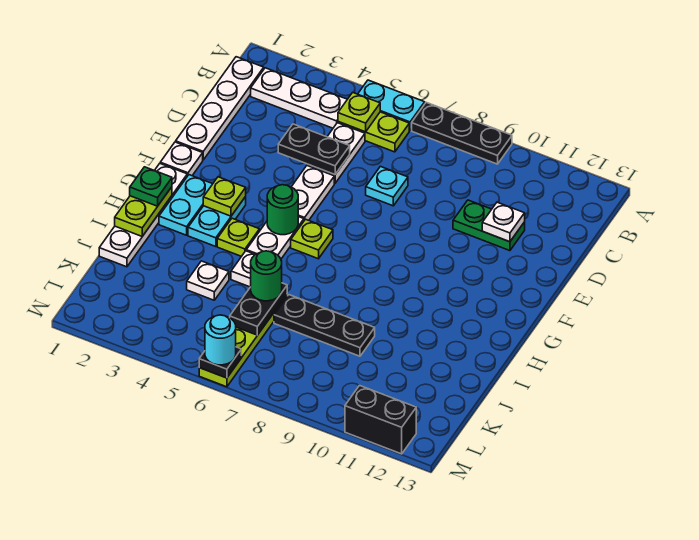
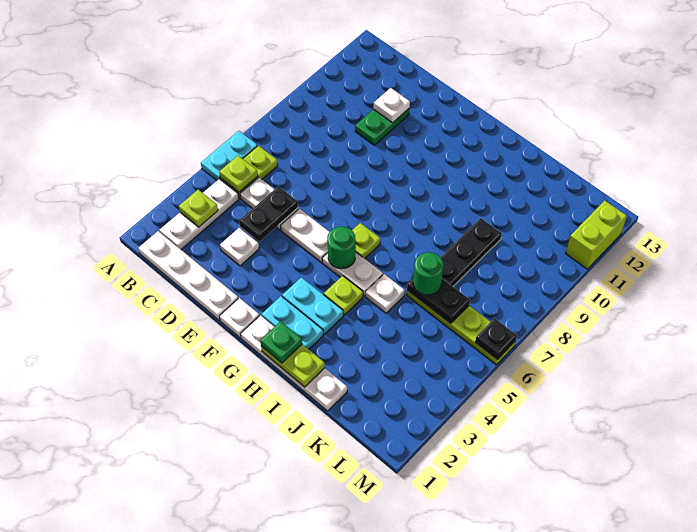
black plate A7:A9 level 1 -> none
cyan plate D7 level 1 -> none
lime plate G3 level 2 -> lime plate B3 level 2
white plate J4 level 1 -> white plate D3 level 1
cyan round brick M6 level 3 -> none
black brick M11:M12 level 1 -> lime brick M11:M12 level 1

